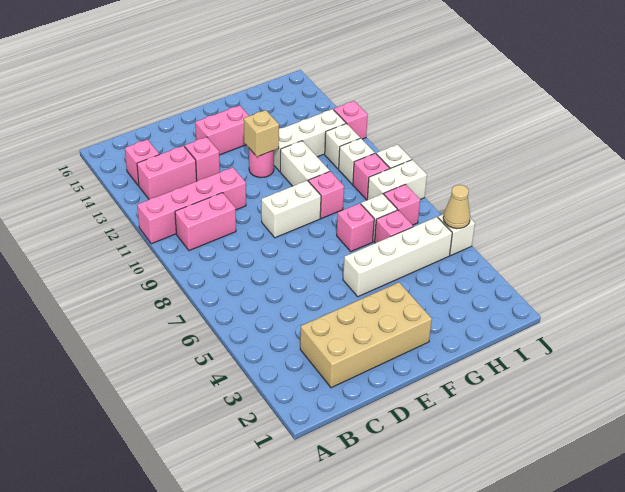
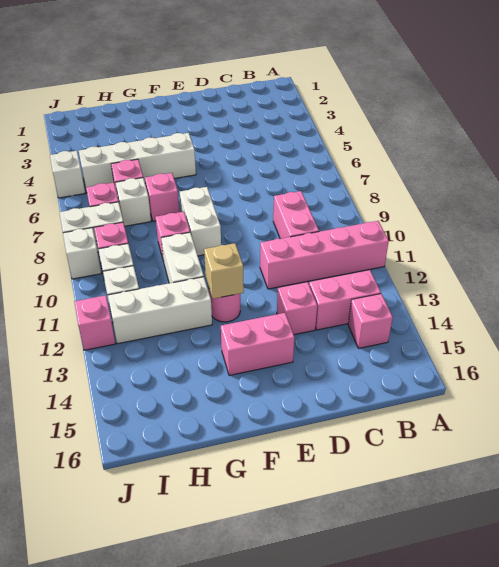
pink brick B10:C10 level 1 -> pink brick C9:C10 level 1
tan brick C2:F3 level 1 -> none
white brick E9:F9 level 1 -> white brick F8:F9 level 1
tan cone J5 level 2 -> none

